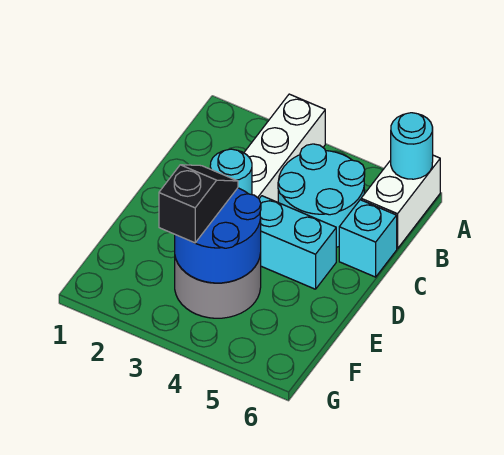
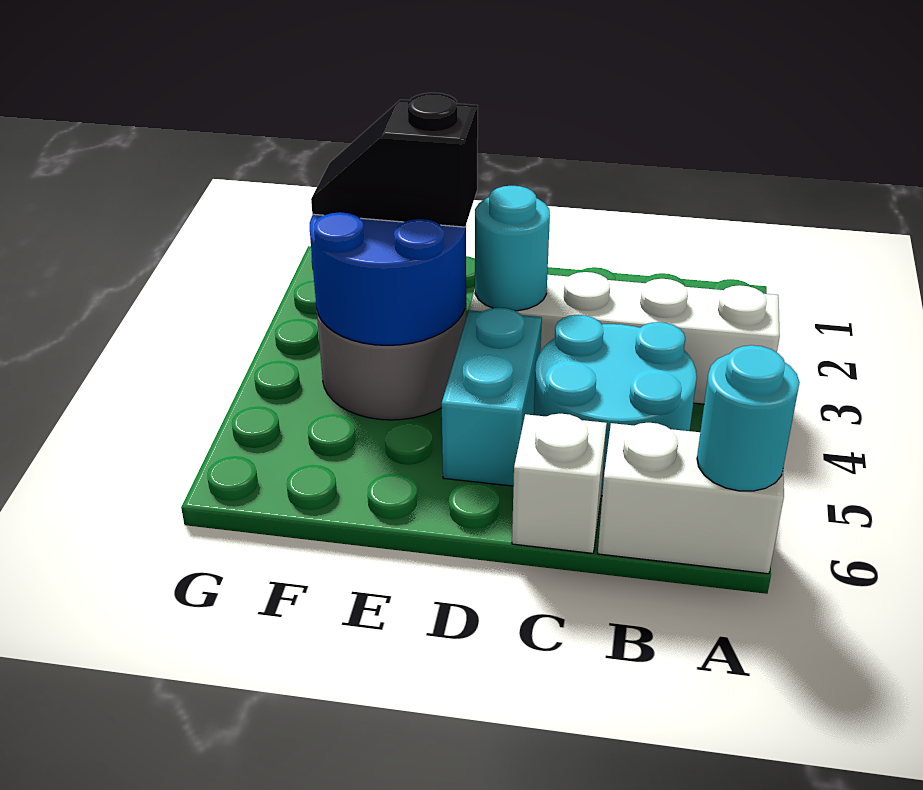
cyan brick C6 level 1 -> white brick C6 level 1
black slope E3:F3 level 3 top F -> black slope E3:F3 level 3 top E

